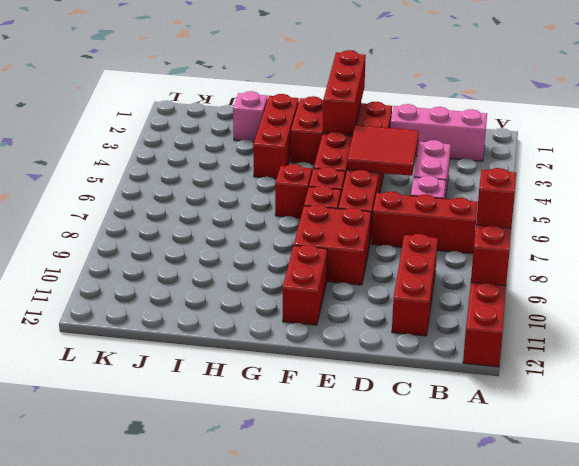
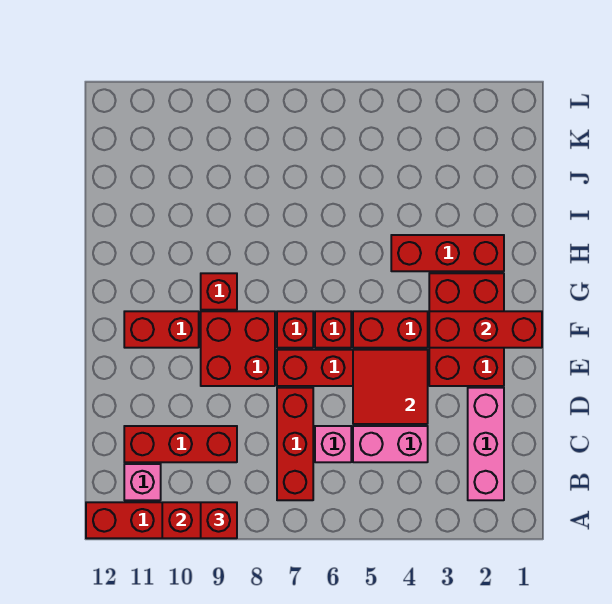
red brick G6 level 1 -> red brick G9 level 1
pink brick I2 level 1 -> pink brick B11 level 1

